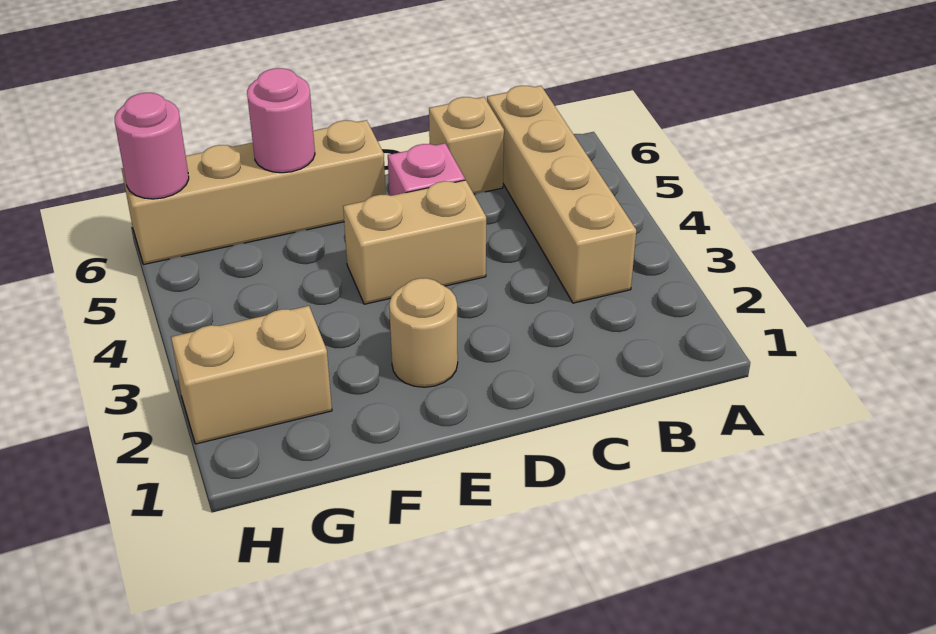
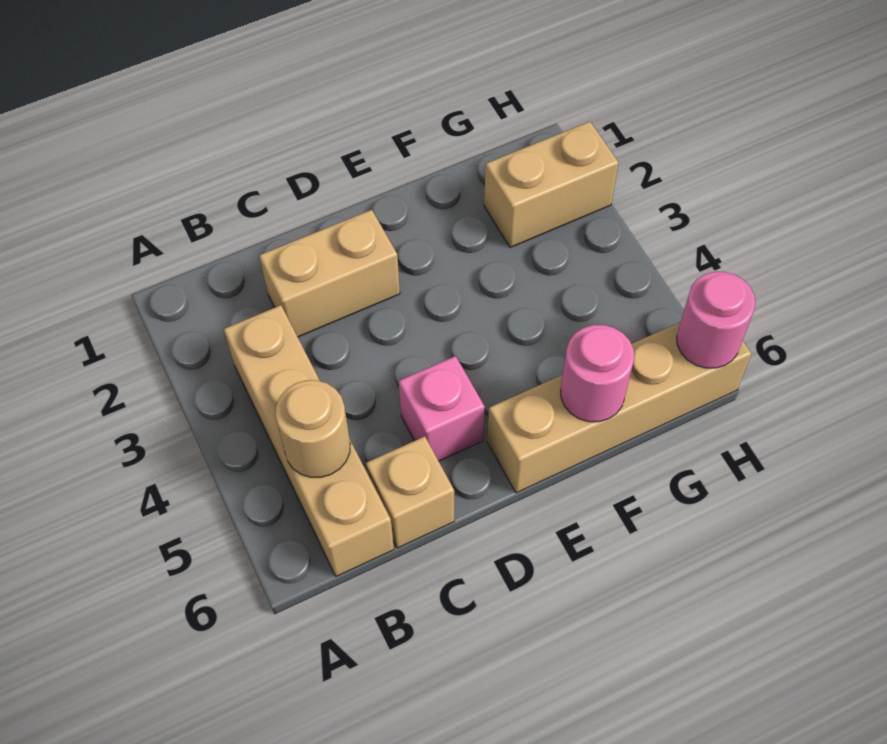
tan brick D4:E4 level 1 -> tan brick C2:D2 level 1
tan round brick E2 level 1 -> tan round brick B5 level 2

